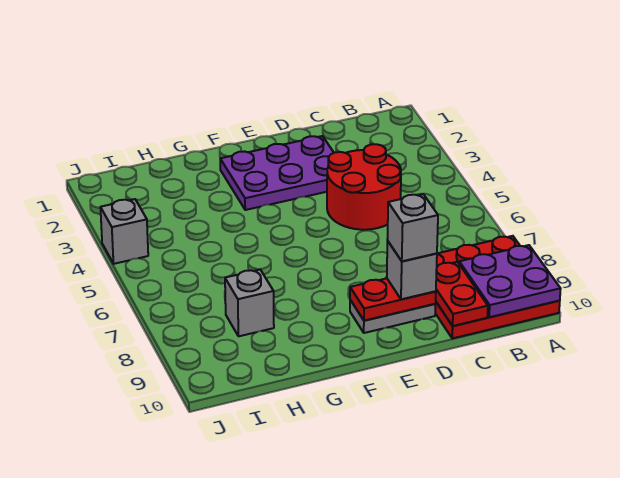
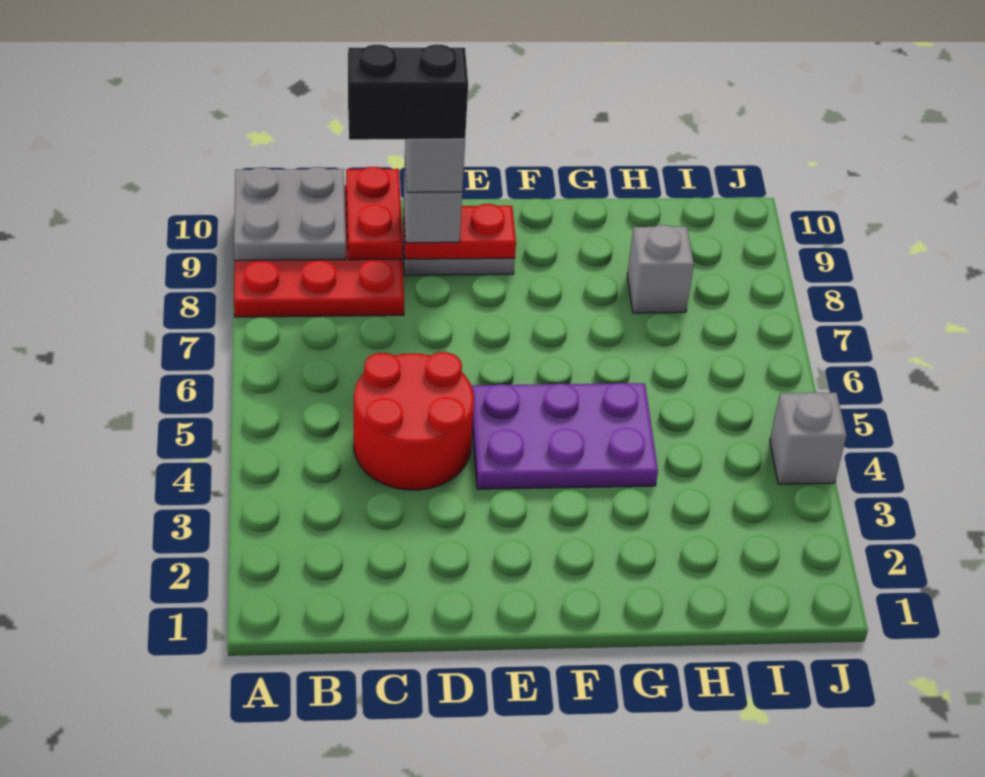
purple plate A9:B10 level 2 -> grey plate A9:B10 level 2
none -> black brick C9:D9 level 5
purple plate D2:F3 level 1 -> purple plate E4:G5 level 1

